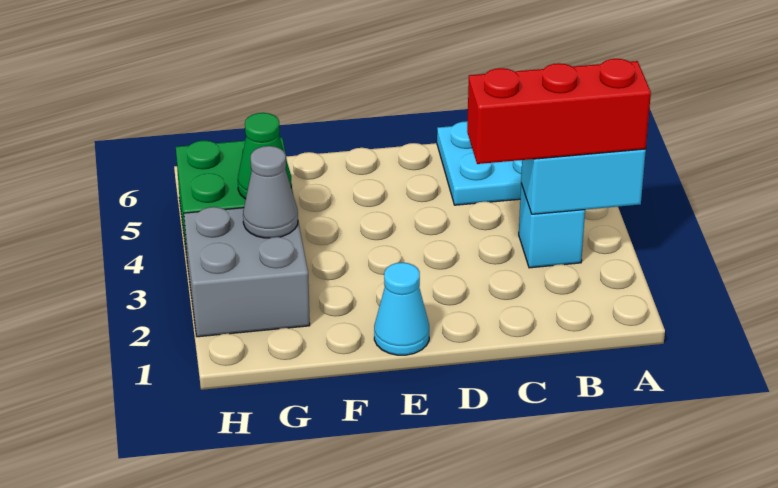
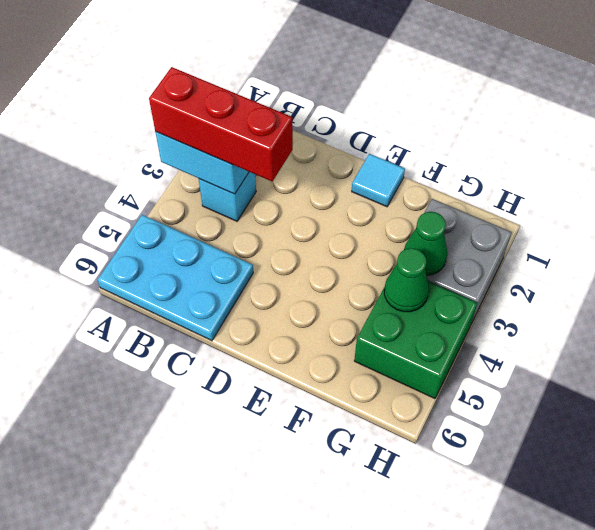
cyan cone E1 level 1 -> cyan tile E1 level 1
grey cone G3 level 2 -> green cone G3 level 2

